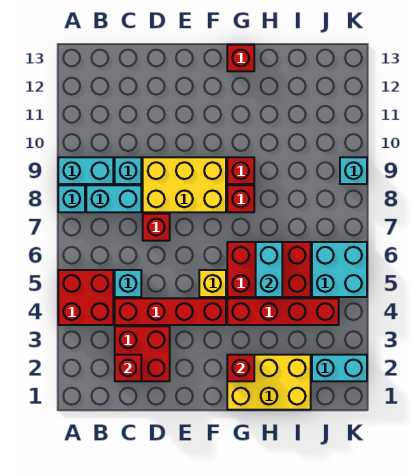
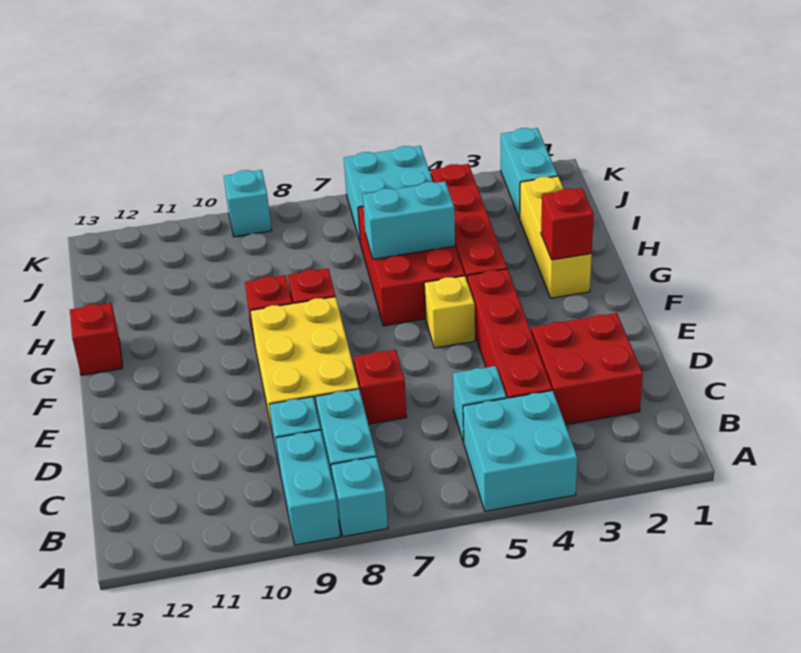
red brick A4:B5 level 1 -> cyan brick A4:B5 level 1
red brick C2 level 2 -> none
yellow brick G1:I2 level 1 -> yellow brick G2:I2 level 1

